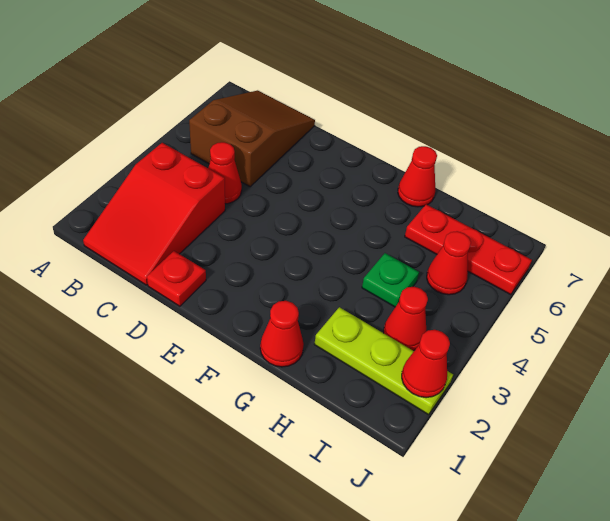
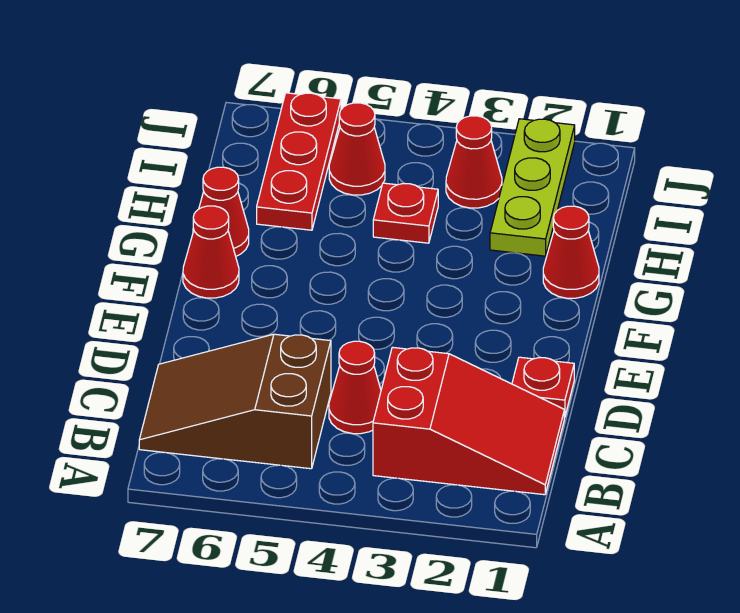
green plate H4 level 1 -> red plate H4 level 1
red cone J2 level 2 -> red cone F7 level 1

